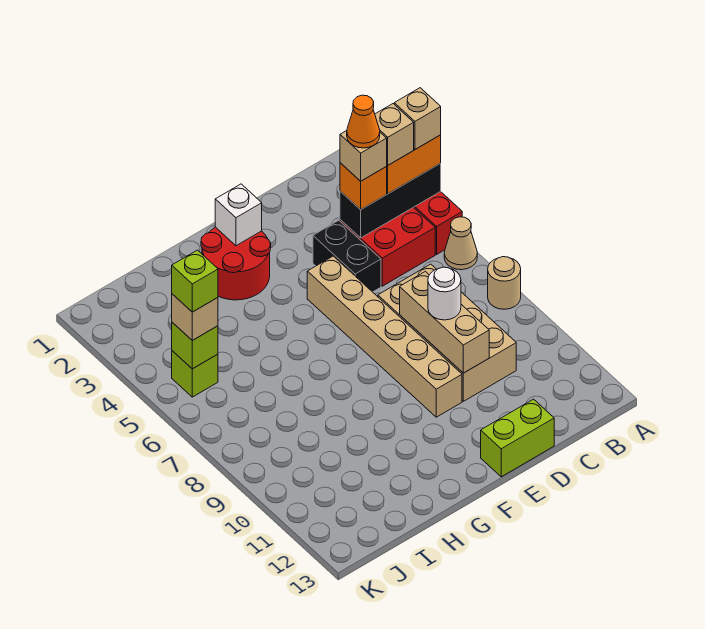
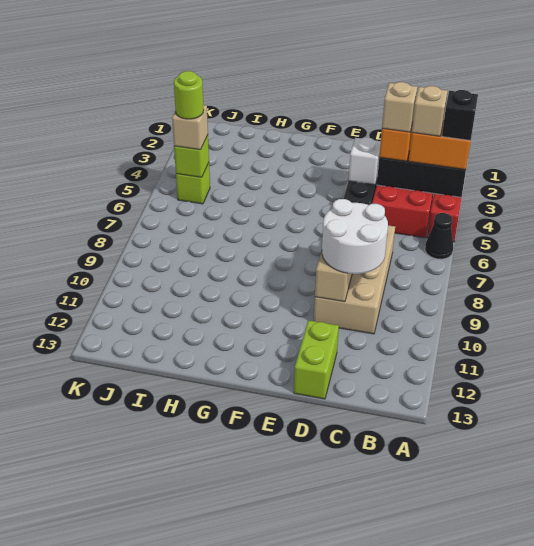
tan brick A4 level 4 -> black brick A4 level 4
tan cone A6 level 1 -> black cone A6 level 1
tan round brick A8 level 1 -> none
orange cone C4 level 5 -> none
white round brick D9 level 3 -> white round brick C9:D10 level 3
lime brick D13:E13 level 1 -> lime brick D12:D13 level 1
tan brick E5:E10 level 1 -> none
red round brick F2:G3 level 1 -> none
white brick F2 level 2 -> white brick D4 level 2
lime brick J5 level 4 -> lime round brick J5 level 4

